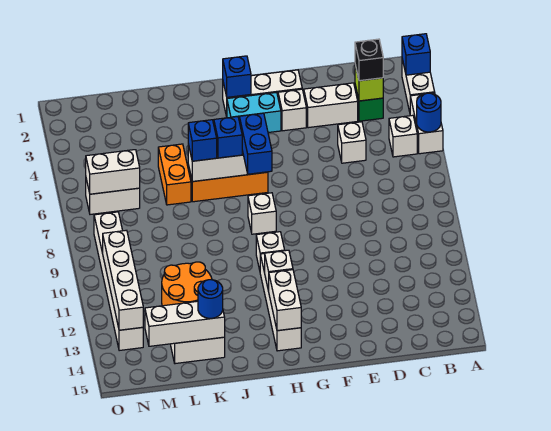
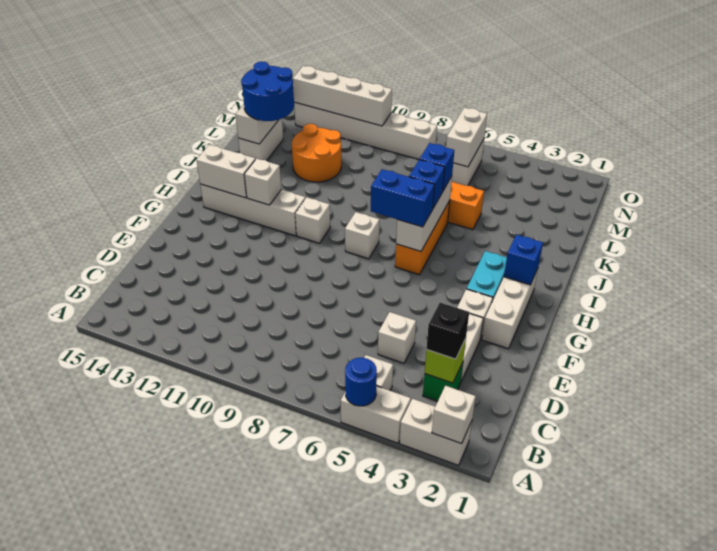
blue brick A2 level 2 -> white brick A2 level 2
blue round brick K14 level 3 -> blue round brick K13:L14 level 3

